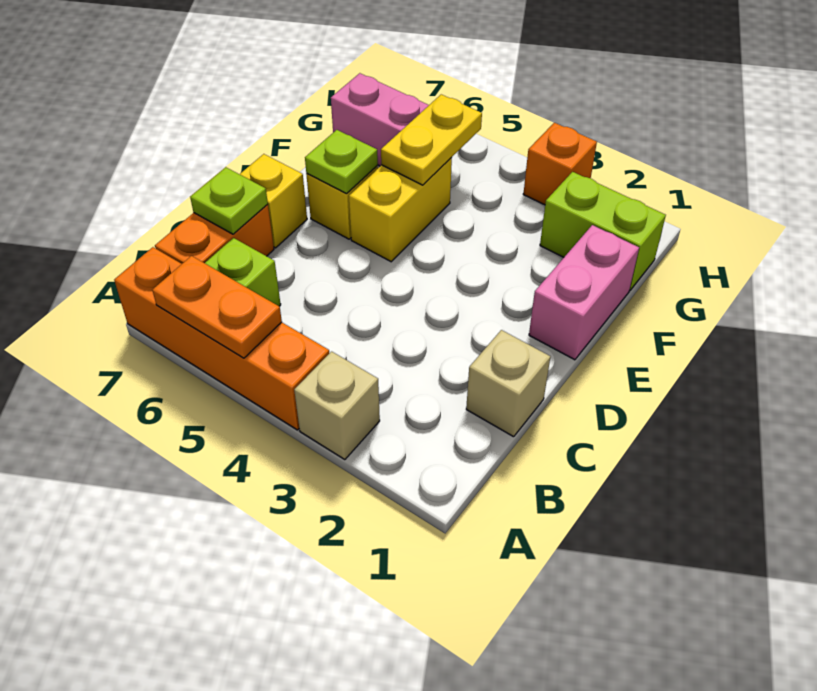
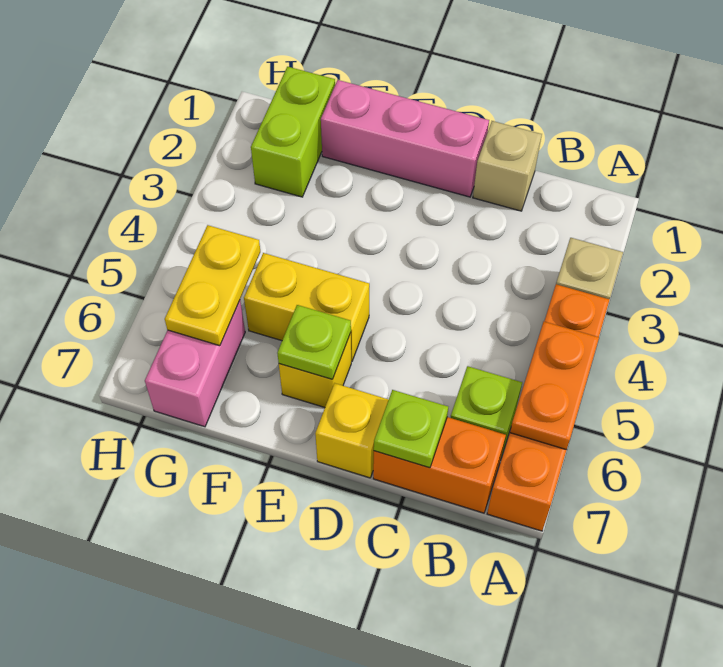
pink brick E1:F1 level 1 -> pink brick D1:F1 level 1
yellow plate F5:G5 level 2 -> yellow plate G5:G6 level 2
orange brick H3 level 1 -> none

